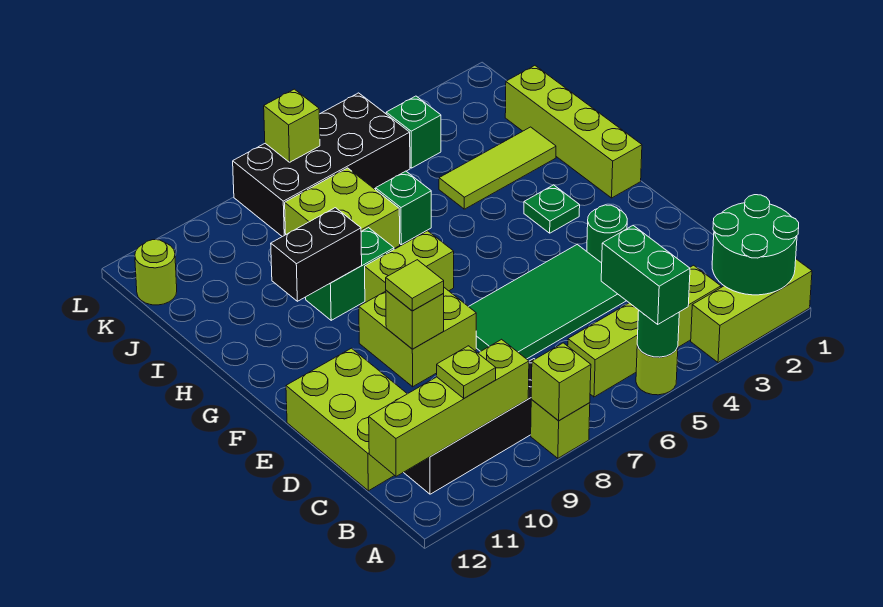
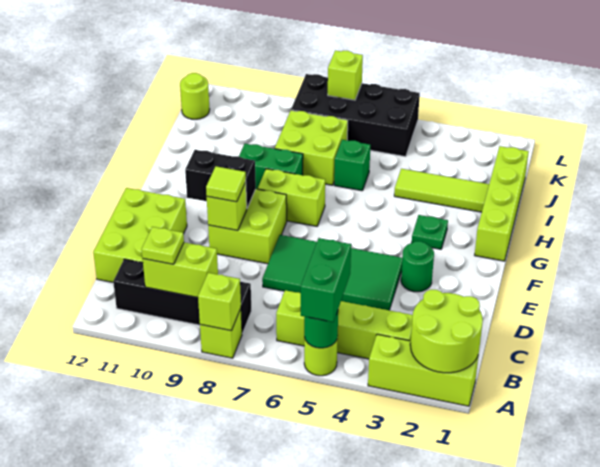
green round brick A1:B2 level 2 -> lime round brick A1:B2 level 2
lime brick B9:B12 level 2 -> lime brick B9:B10 level 2
black brick H9:H10 level 2 -> black brick F9:F10 level 2
green brick K4 level 1 -> none

